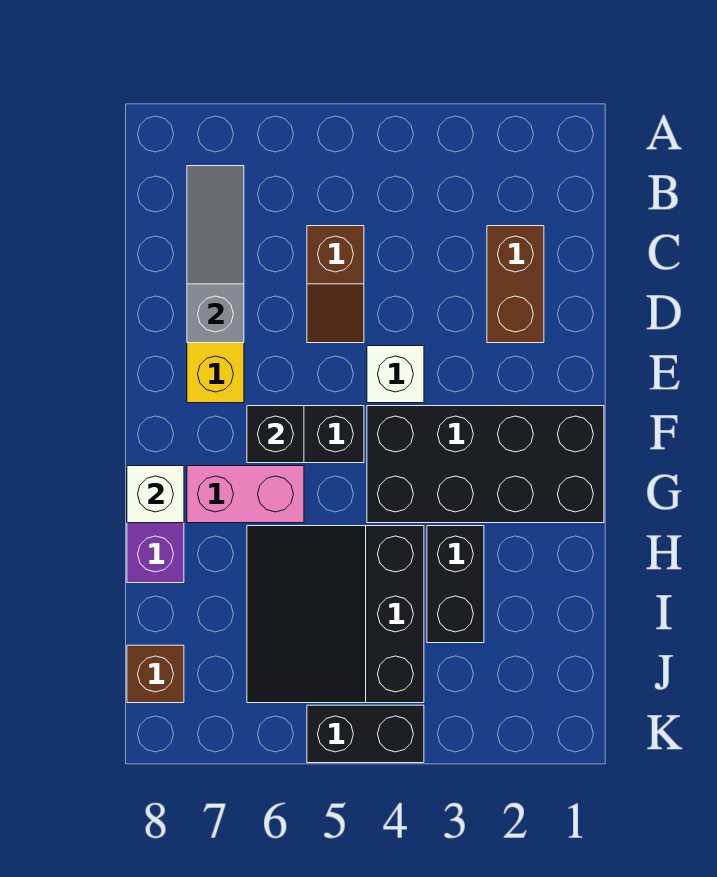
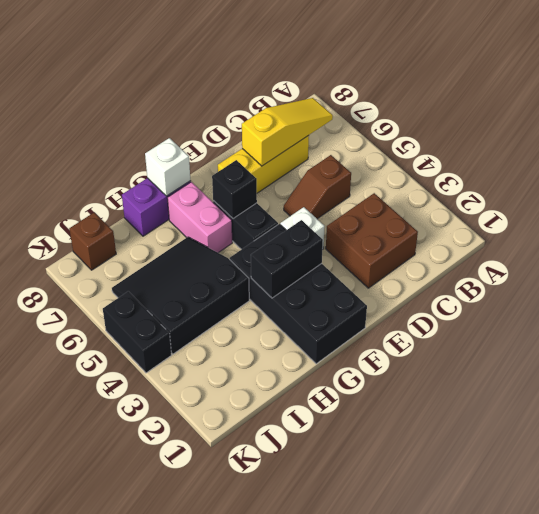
grey slope B7:D7 level 2 top D -> yellow slope B7:D7 level 2 top D
brown brick C2:D2 level 1 -> brown brick C2:D3 level 1
black brick H3:I3 level 1 -> black brick F3:G3 level 2

